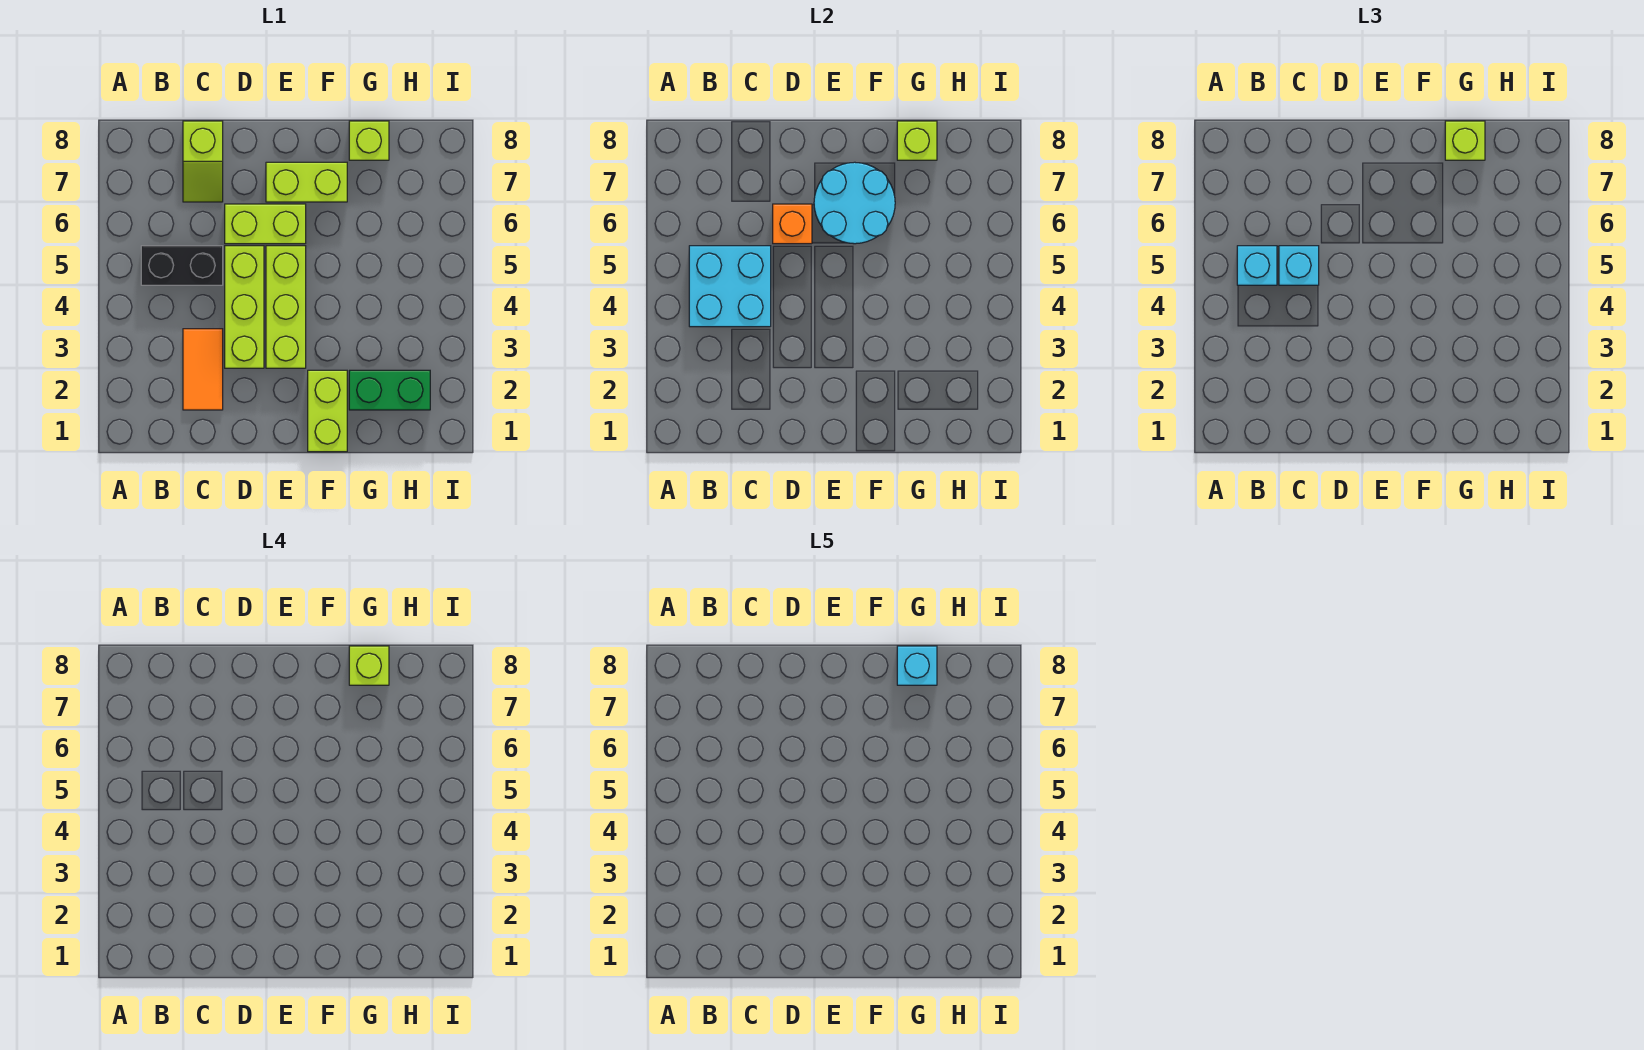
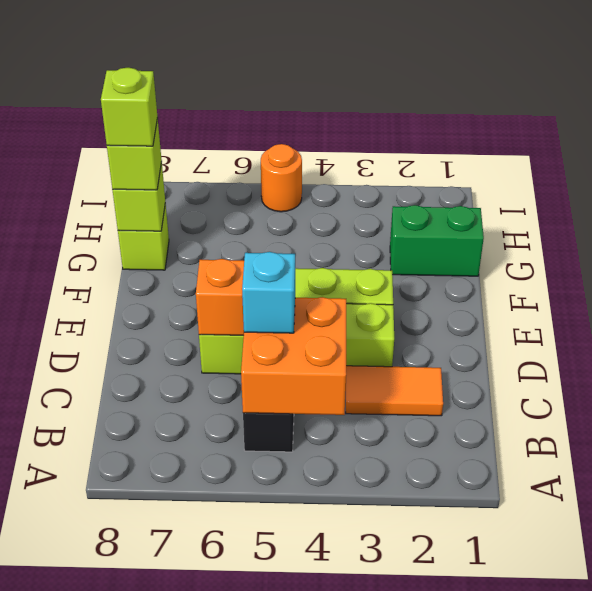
cyan brick B4:C5 level 2 -> orange brick B4:C5 level 2
cyan brick B5 level 3 -> none
lime slope C7:C8 level 1 top 8 -> none
cyan round brick E6:F7 level 2 -> none
lime brick E7:F7 level 1 -> none
lime brick F1:F2 level 1 -> none
green brick G2:H2 level 1 -> green brick G1:G2 level 1
cyan brick G8 level 5 -> none
none -> orange round brick I5 level 1

